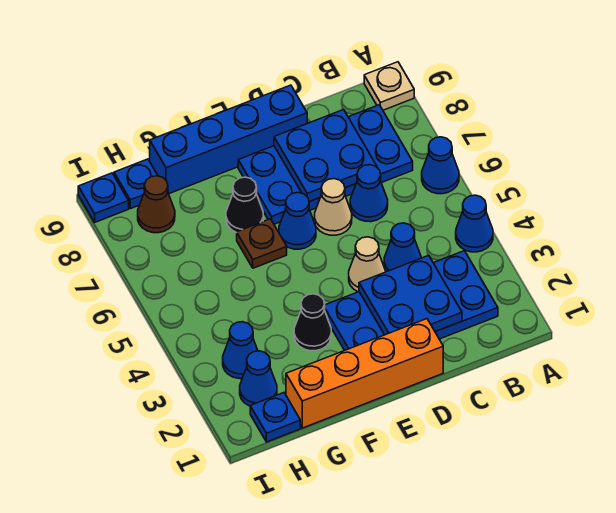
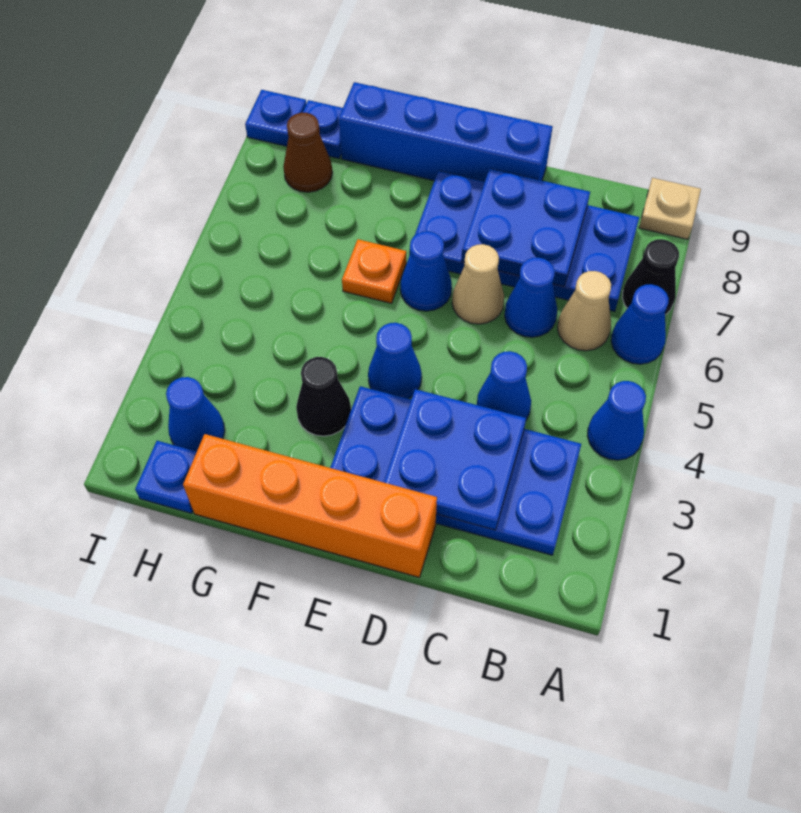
tan cone D4 level 1 -> tan cone B6 level 1
brown plate F6 level 1 -> orange plate F6 level 1
black cone F7 level 1 -> black cone A7 level 1
blue cone H3 level 1 -> blue cone E4 level 1

